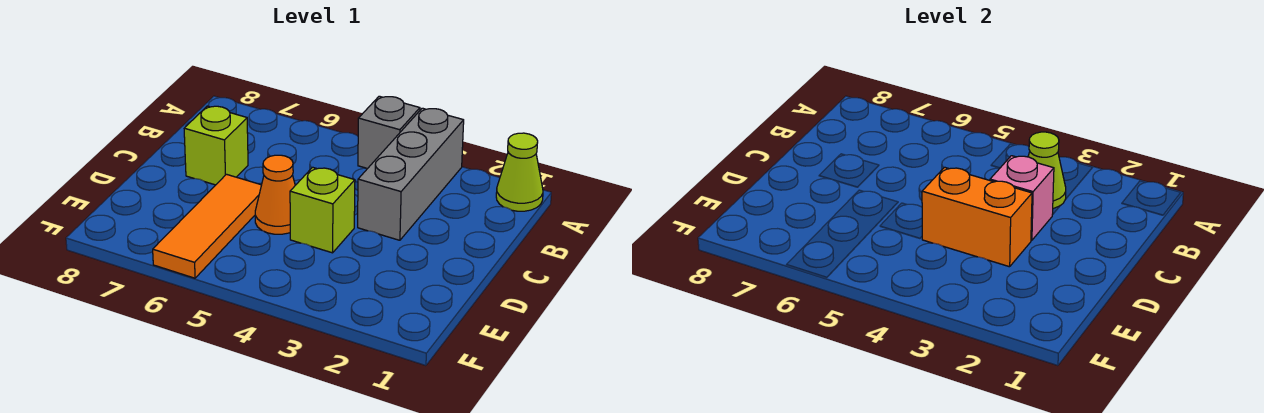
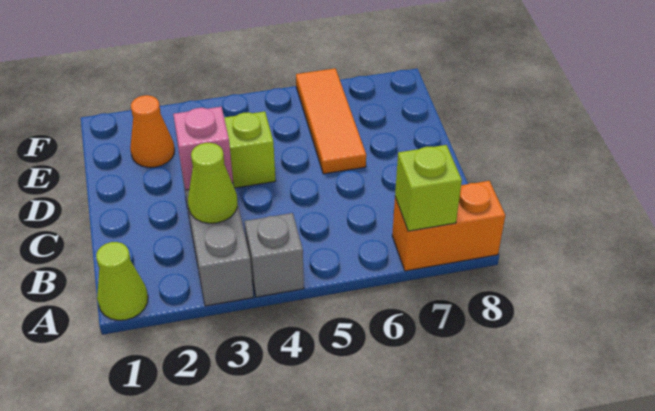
lime brick C7 level 1 -> lime brick A7 level 2
orange brick D3:D4 level 2 -> orange brick A7:A8 level 1
orange cone D5 level 1 -> orange cone E2 level 1

